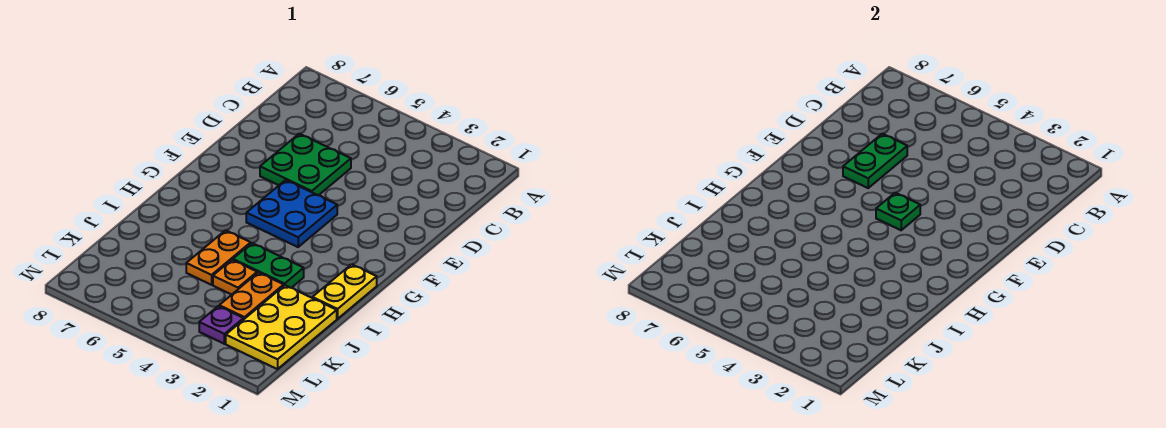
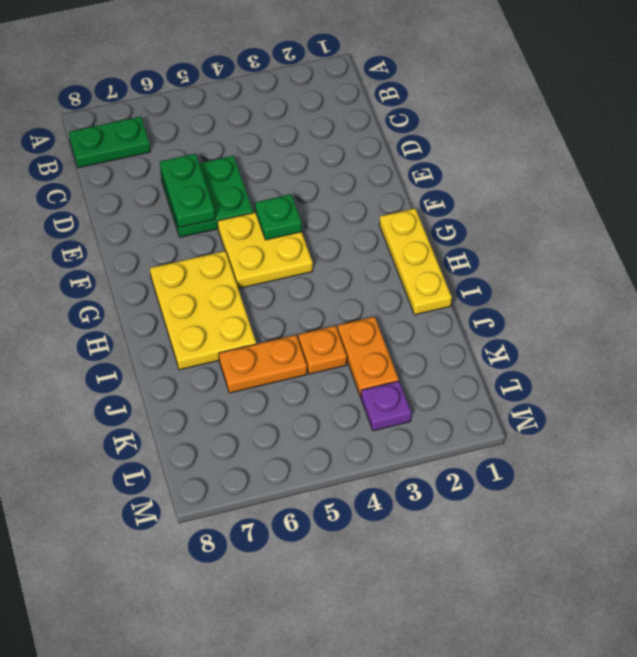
blue plate F4:G5 level 1 -> yellow plate F4:G5 level 1
yellow plate H1:I1 level 1 -> yellow plate G1:I1 level 1
green plate I3:I4 level 1 -> green plate B7:B8 level 1
orange plate I5:J5 level 1 -> orange plate J5:J6 level 1
yellow plate J1:L2 level 1 -> yellow plate G6:I7 level 1

